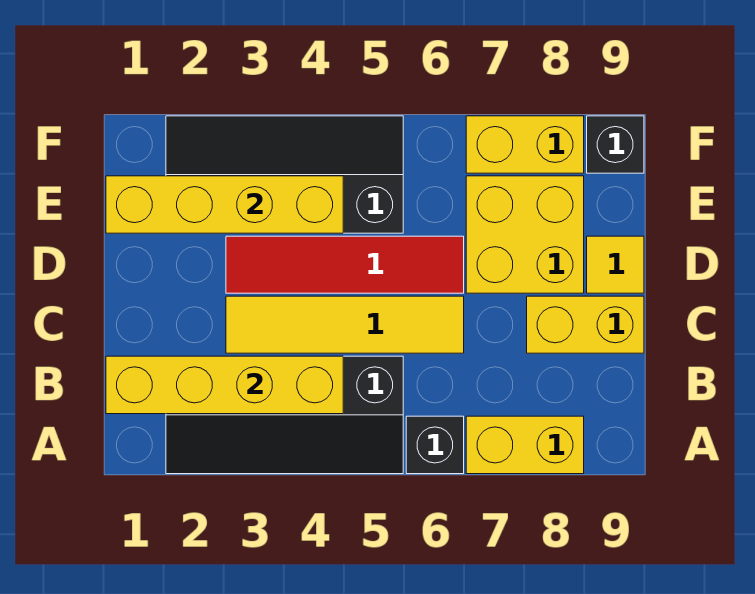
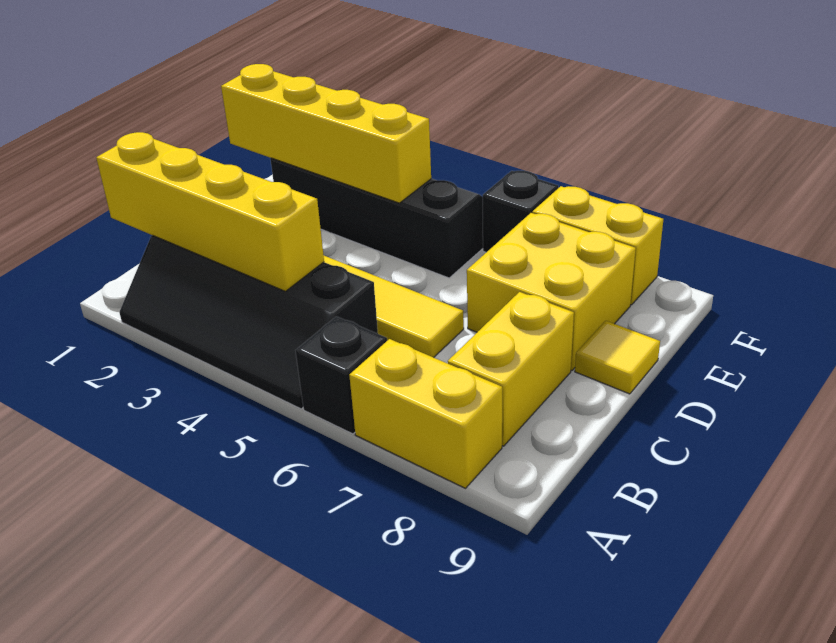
yellow brick C8:C9 level 1 -> yellow brick B8:C8 level 1
red tile D3:D6 level 1 -> none
black brick F9 level 1 -> black brick F6 level 1

